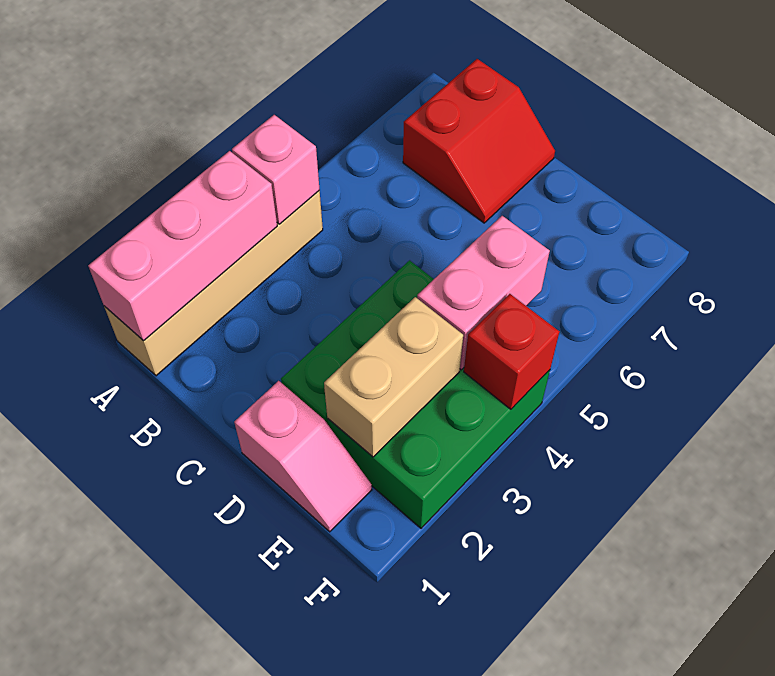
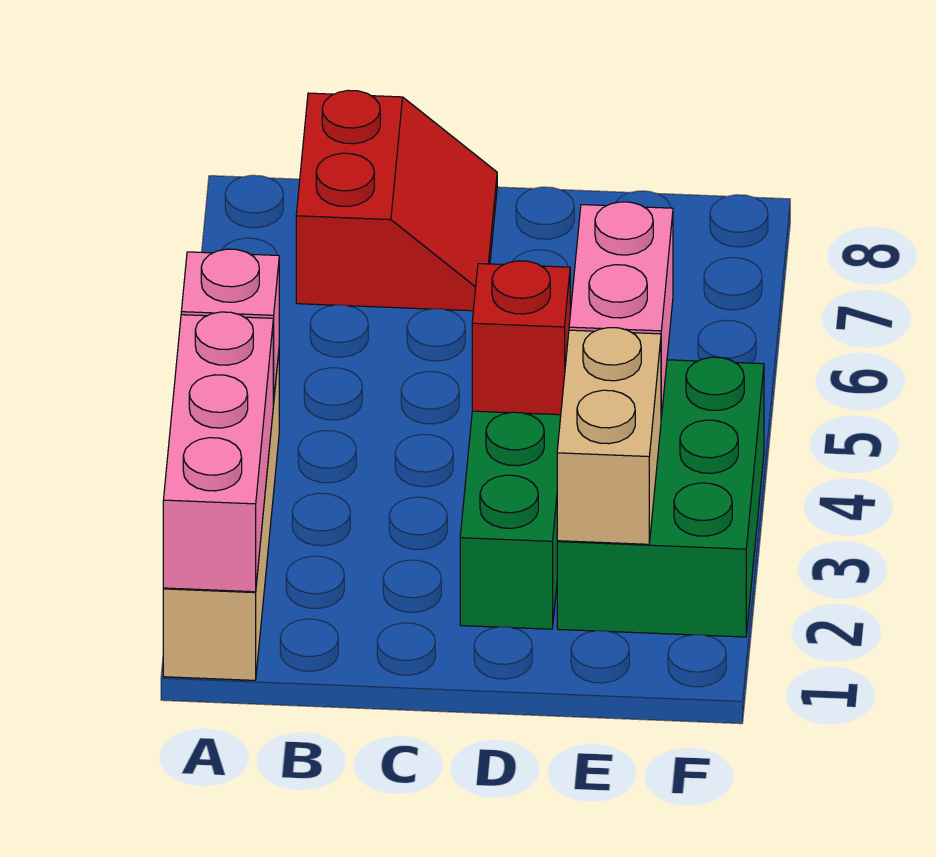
pink slope D1:E1 level 1 top D -> none
red brick F4 level 2 -> red brick D4 level 2

